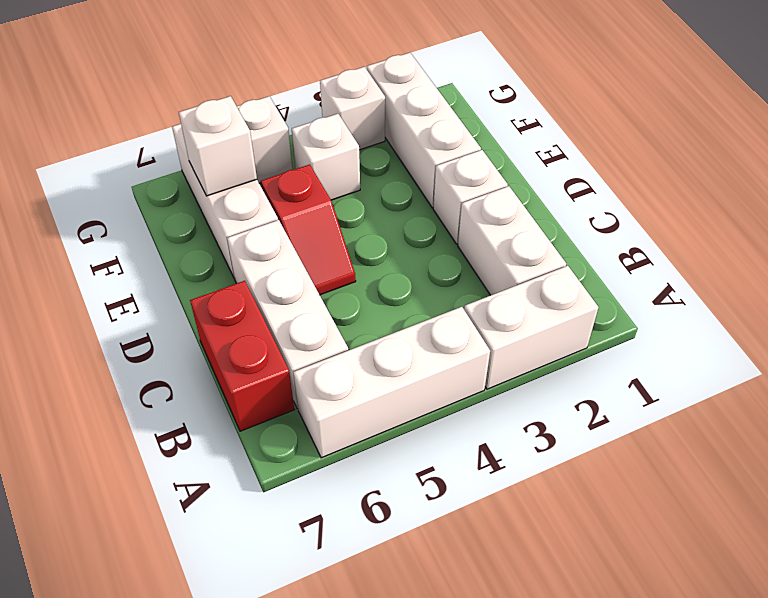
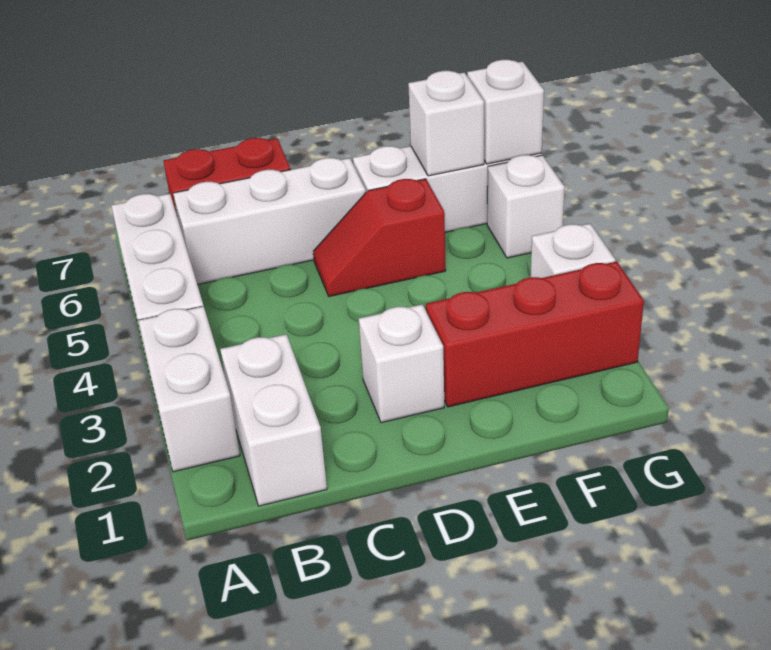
white brick B2:C2 level 1 -> white brick B1:B2 level 1
white brick E2:G2 level 1 -> red brick E2:G2 level 1
white brick F4 level 1 -> white brick G6 level 2

